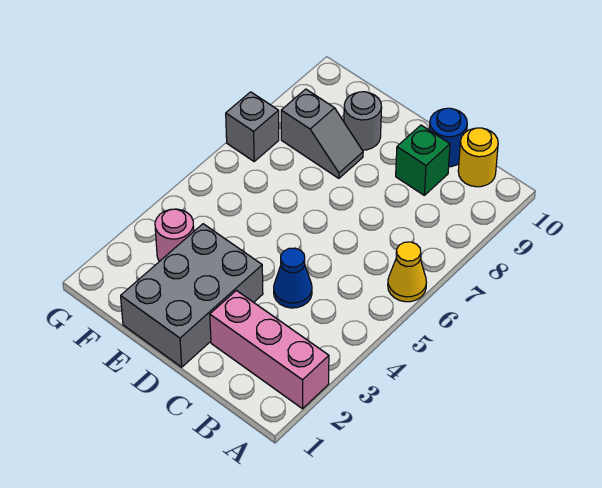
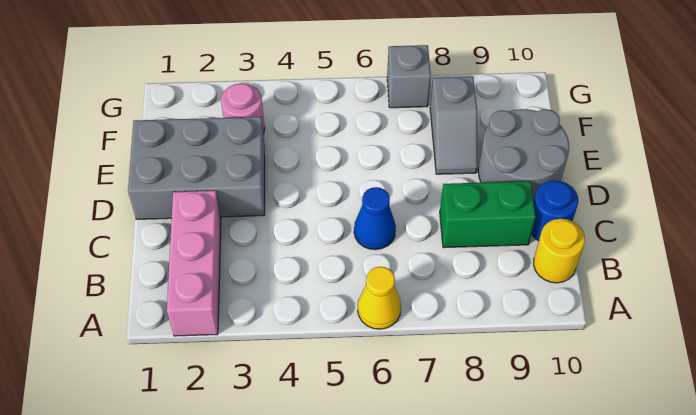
blue cone C4 level 1 -> blue cone C6 level 1
green brick C9 level 1 -> green brick C8:C9 level 1
grey round brick E9 level 1 -> grey round brick D9:E10 level 1

